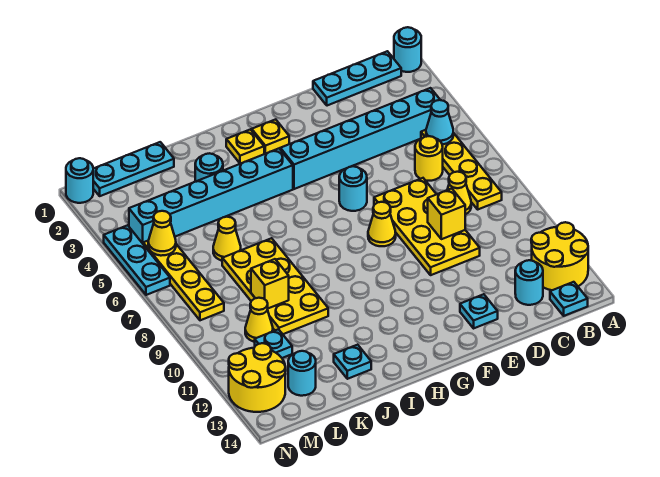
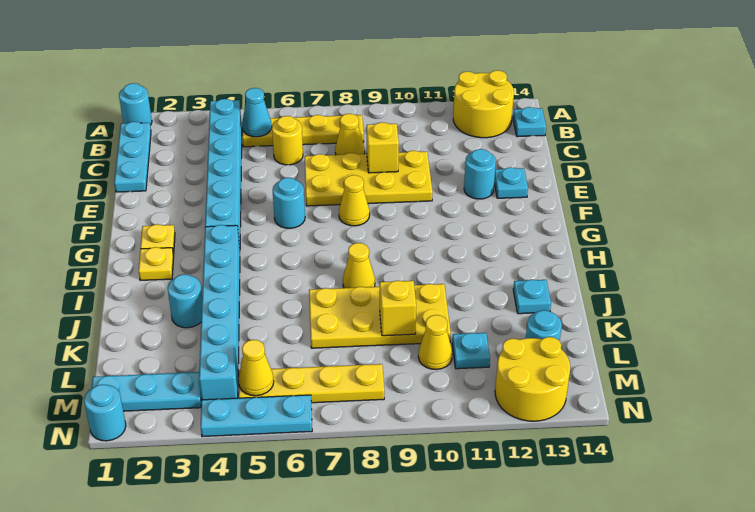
cyan round brick C13 level 1 -> cyan round brick E12 level 1
cyan plate K1:M1 level 1 -> cyan plate M1:M3 level 1
yellow cone K6 level 1 -> yellow cone I8 level 1

